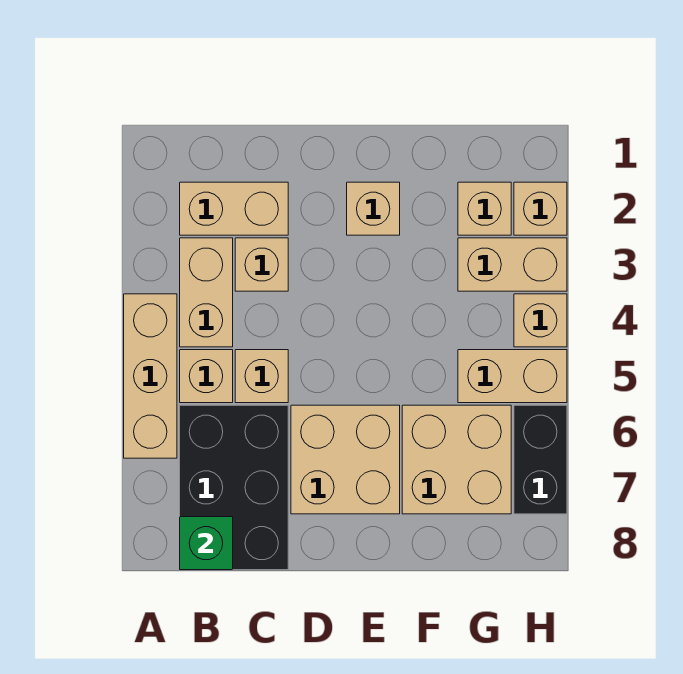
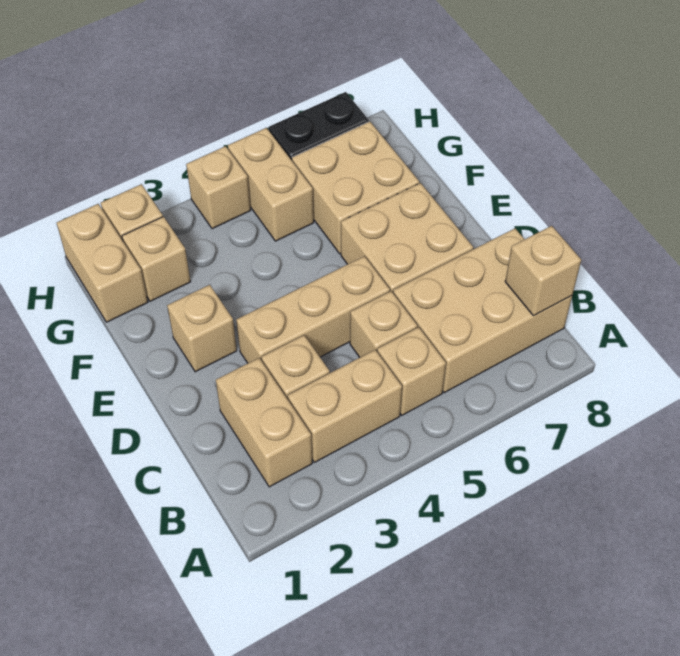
tan brick A4:A6 level 1 -> tan brick D3:D5 level 1
black brick B6:C8 level 1 -> tan brick B6:C8 level 1
green brick B8 level 2 -> tan brick B8 level 2
tan brick G3:H3 level 1 -> tan brick G1:H1 level 1

